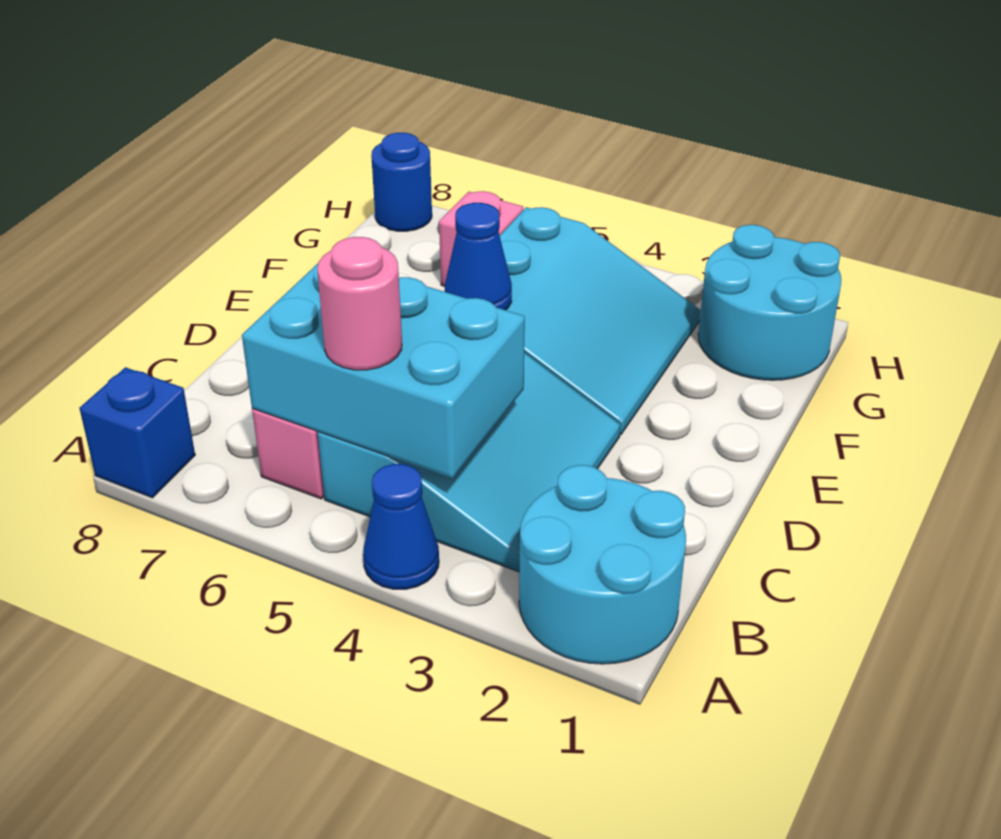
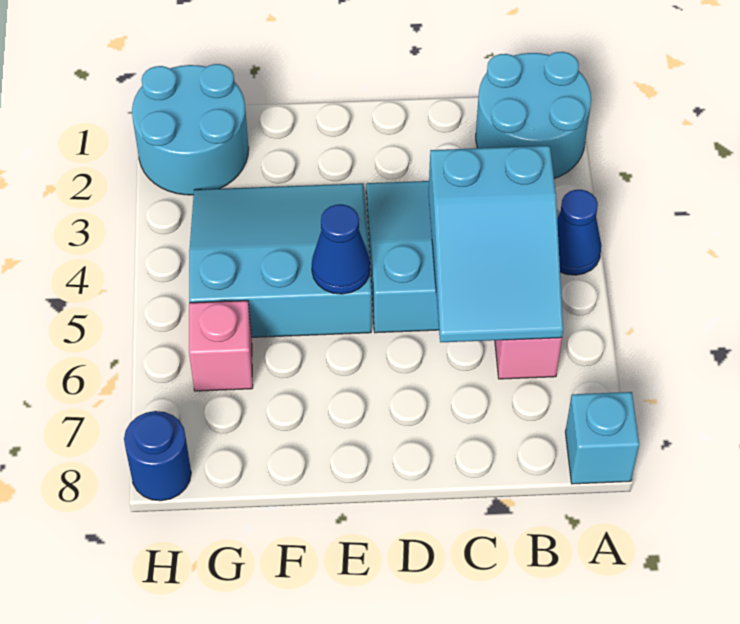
blue brick A8 level 1 -> cyan brick A8 level 1
cyan brick B4:C6 level 2 -> cyan slope B4:C6 level 2 top 4
pink round brick B5 level 3 -> none

